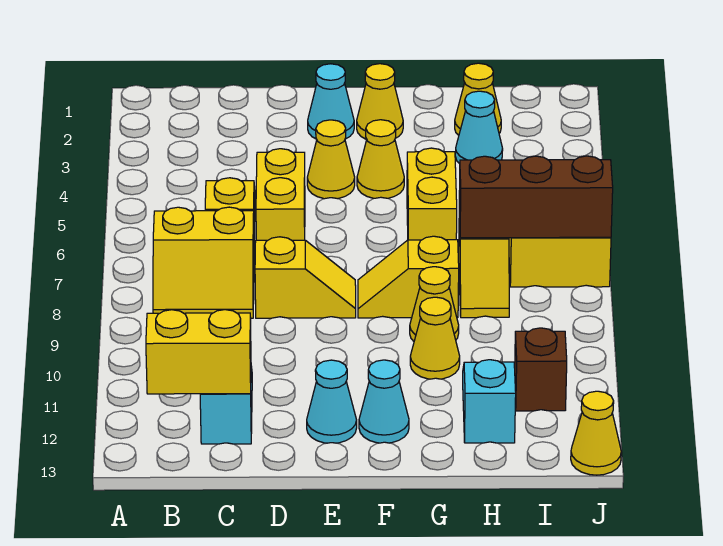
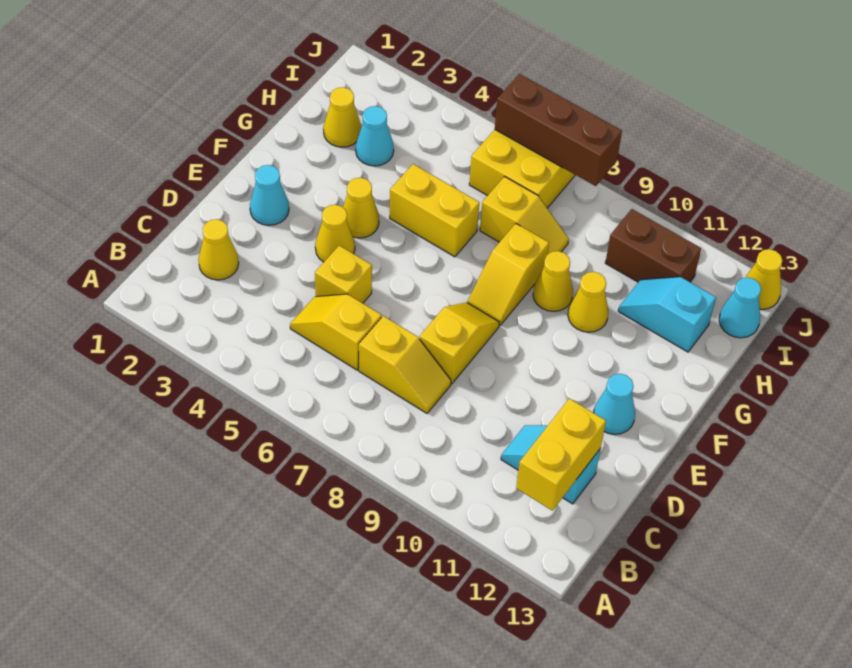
yellow slope B7:C8 level 1 top 7 -> yellow slope C7:C8 level 1 top 7
yellow brick D5:D6 level 1 -> yellow brick D5 level 1
yellow cone F2 level 1 -> yellow cone C2 level 1
cyan cone F12 level 1 -> cyan cone I13 level 1
brown brick H7:J7 level 2 -> brown brick J6:J8 level 2
brown brick I11 level 1 -> brown brick I10:I11 level 1

